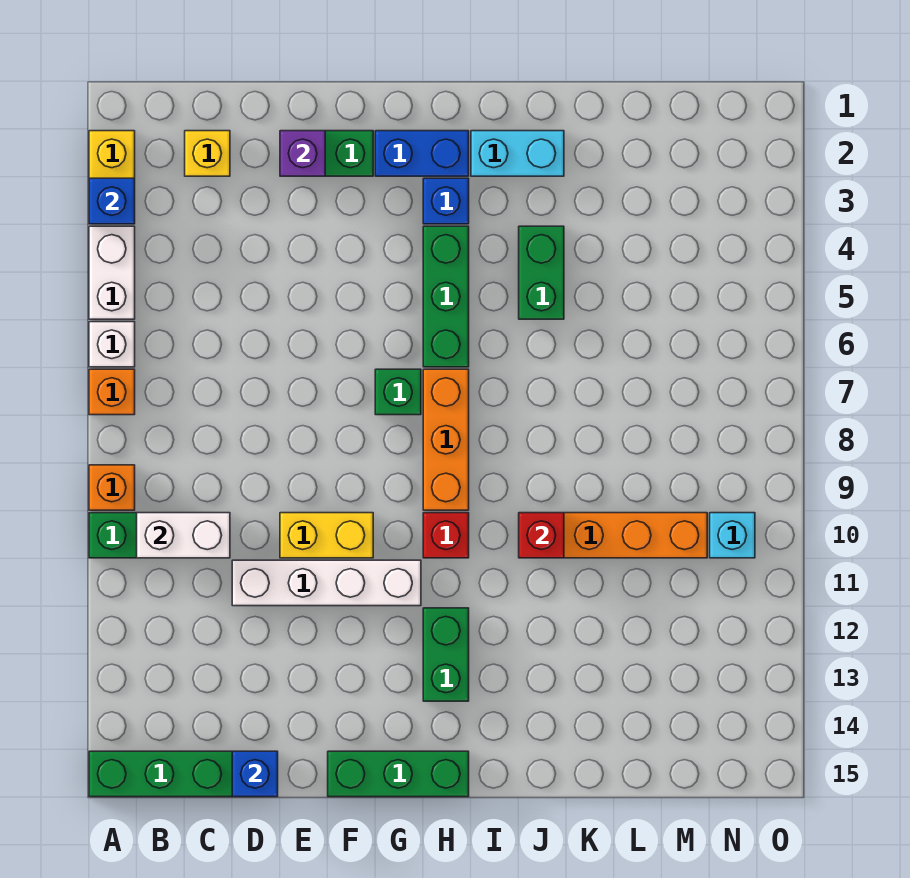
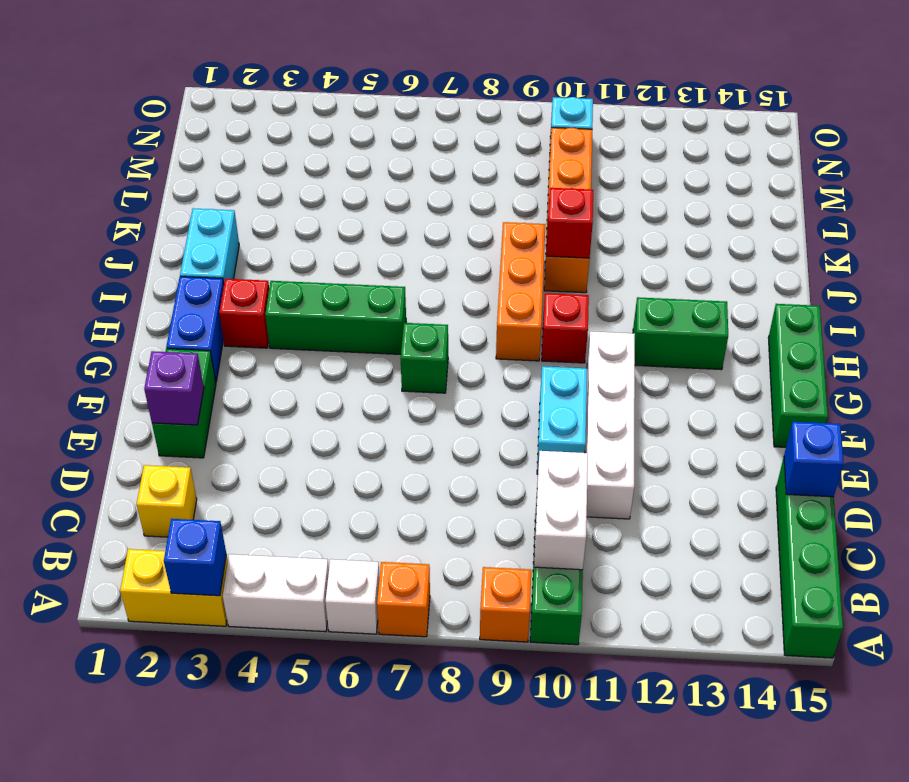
yellow brick E10:F10 level 1 -> cyan brick E10:F10 level 1
blue brick H3 level 1 -> red brick H3 level 1
orange brick H7:H9 level 1 -> orange brick H9:J9 level 1
green brick J4:J5 level 1 -> none

